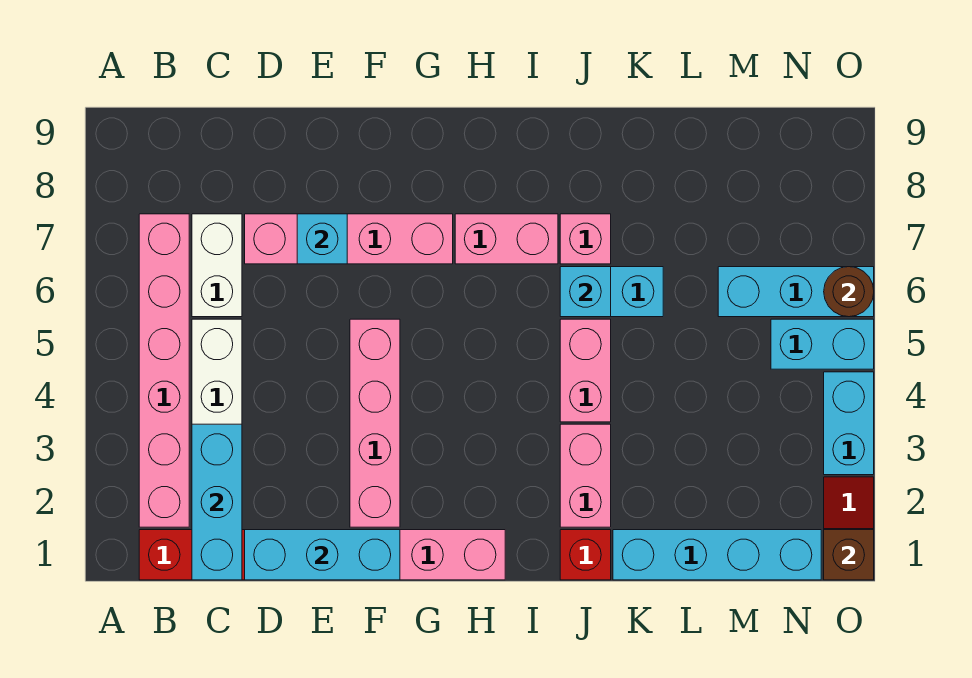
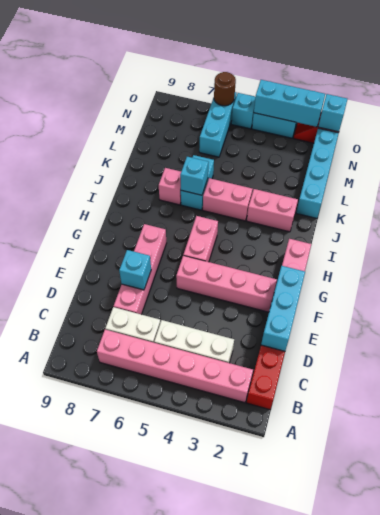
cyan brick C1:C3 level 2 -> cyan brick O2:O4 level 2
pink brick H7:I7 level 1 -> pink brick G5:H5 level 1
red brick J1 level 1 -> none
cyan brick N5:O5 level 1 -> cyan brick O5 level 1
brown brick O1 level 2 -> cyan brick O1 level 2

